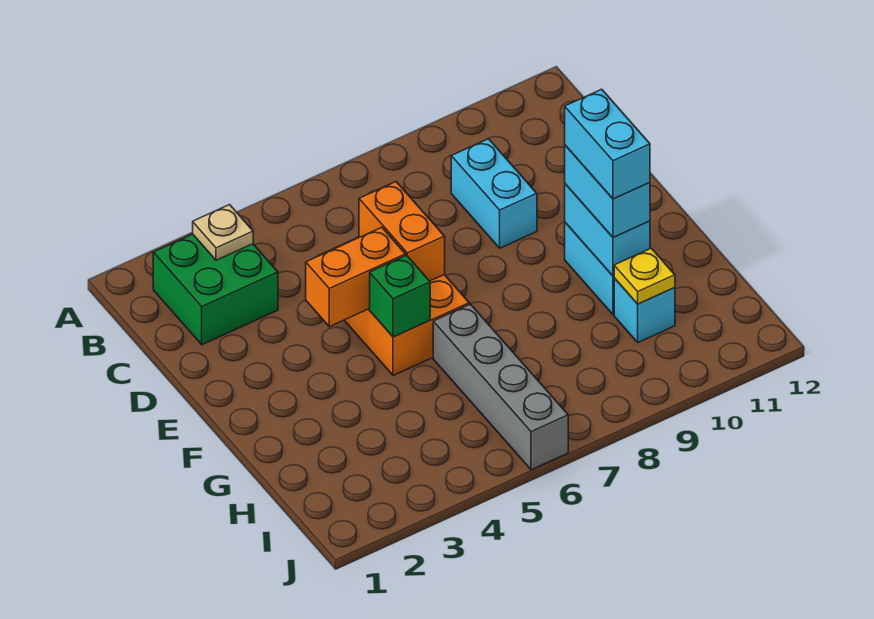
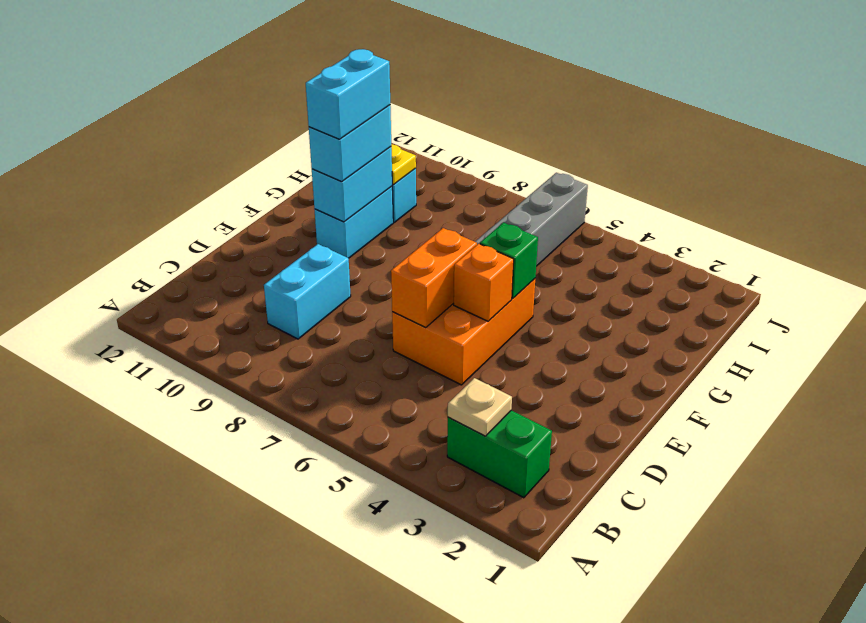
green brick B2:C3 level 1 -> green brick B2:B3 level 1
orange brick E4:E5 level 2 -> orange brick E5 level 2

